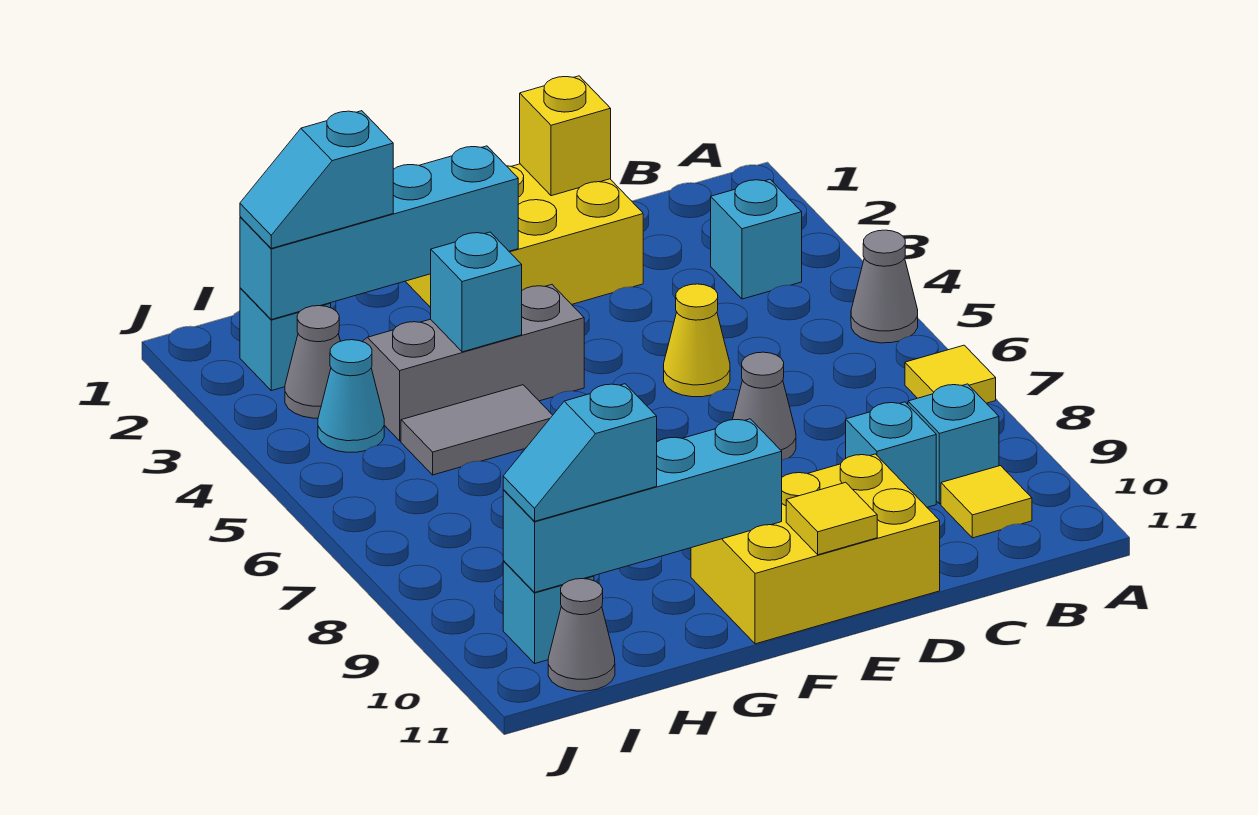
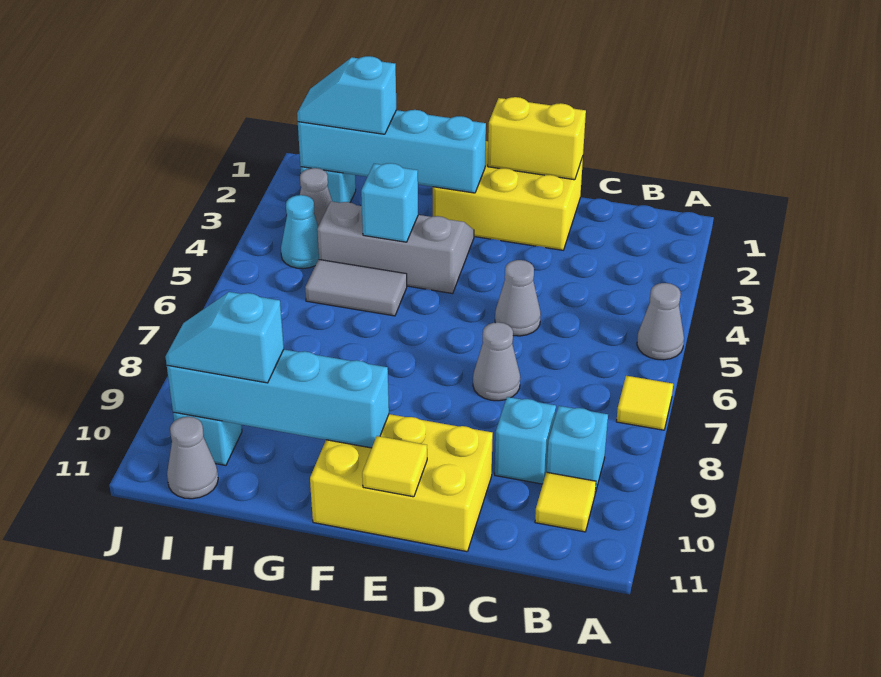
cyan brick B3 level 1 -> none
yellow brick D1 level 2 -> yellow brick D1:E1 level 2
yellow cone D5 level 1 -> grey cone D5 level 1

